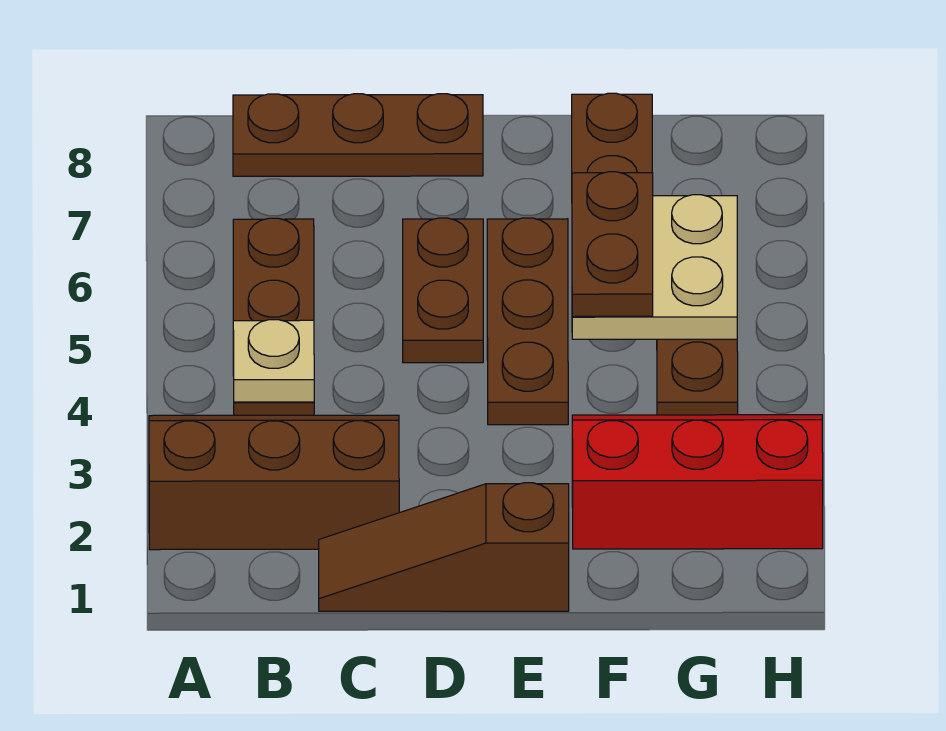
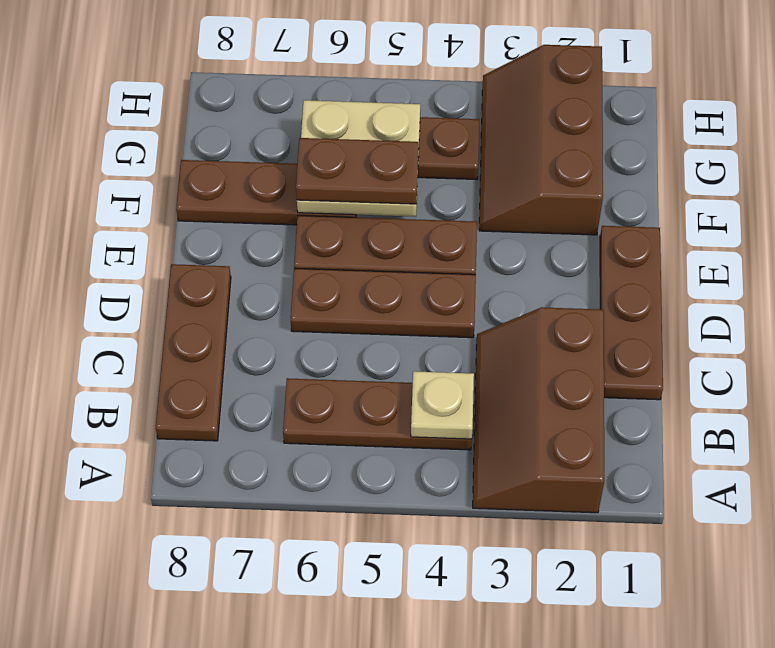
brown slope C1:E1 level 1 top E -> brown plate C1:E1 level 1
brown plate D5:D6 level 1 -> brown plate D4:D6 level 1
red slope F2:H3 level 1 top 2 -> brown slope F2:H3 level 1 top 2

